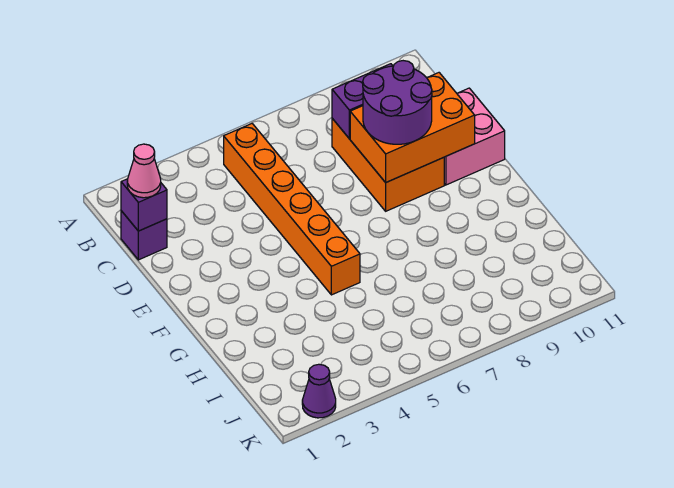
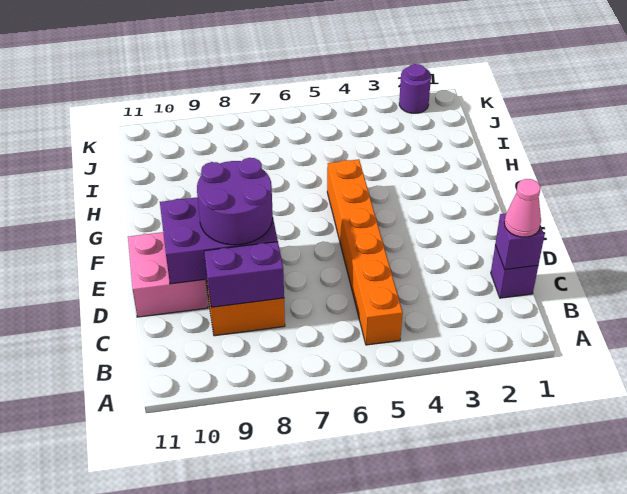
orange brick D8:E10 level 2 -> purple brick D8:E10 level 2
purple cone K2 level 1 -> purple round brick K2 level 1

